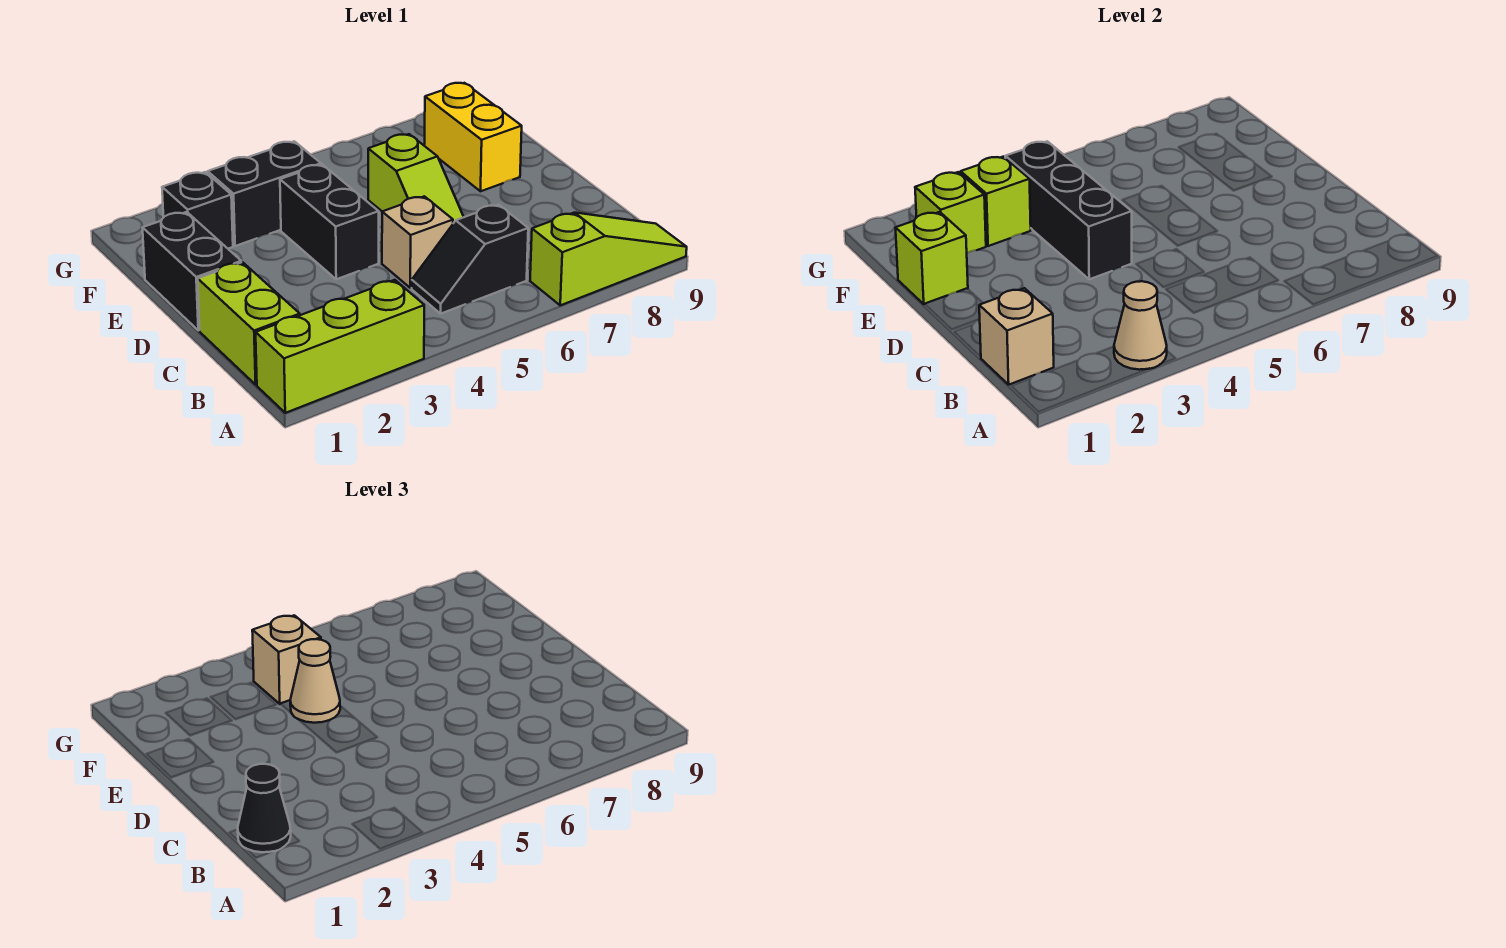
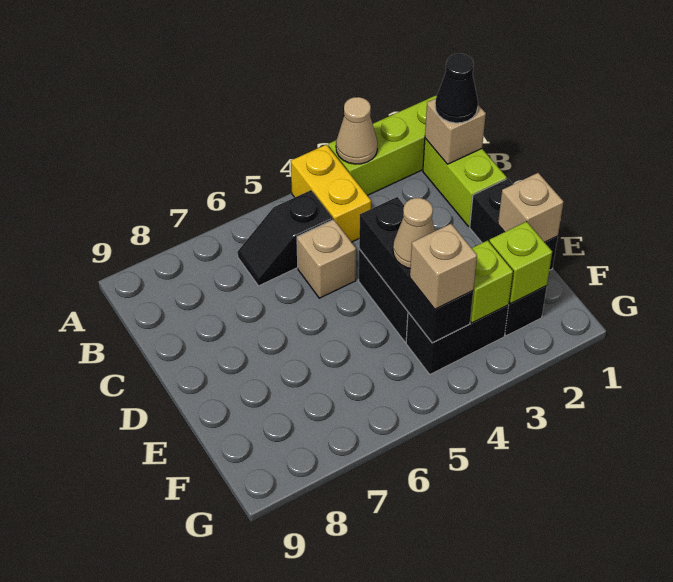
lime slope A7:A9 level 1 top 7 -> none
black slope B5:B6 level 1 top 6 -> black slope B5:B6 level 1 top 5
lime slope D6:E6 level 1 top E -> none
lime brick E1 level 2 -> tan brick E1 level 2
yellow brick E8:F8 level 1 -> yellow brick A4:B4 level 1

